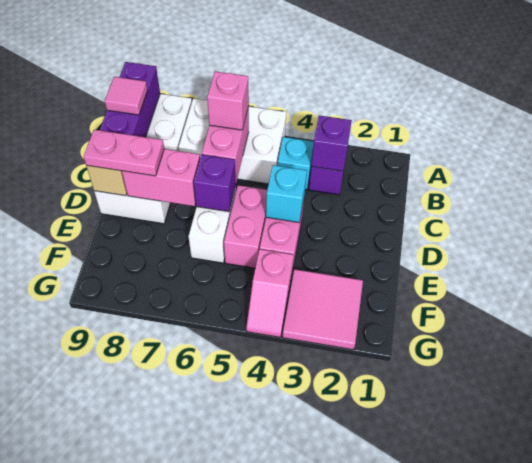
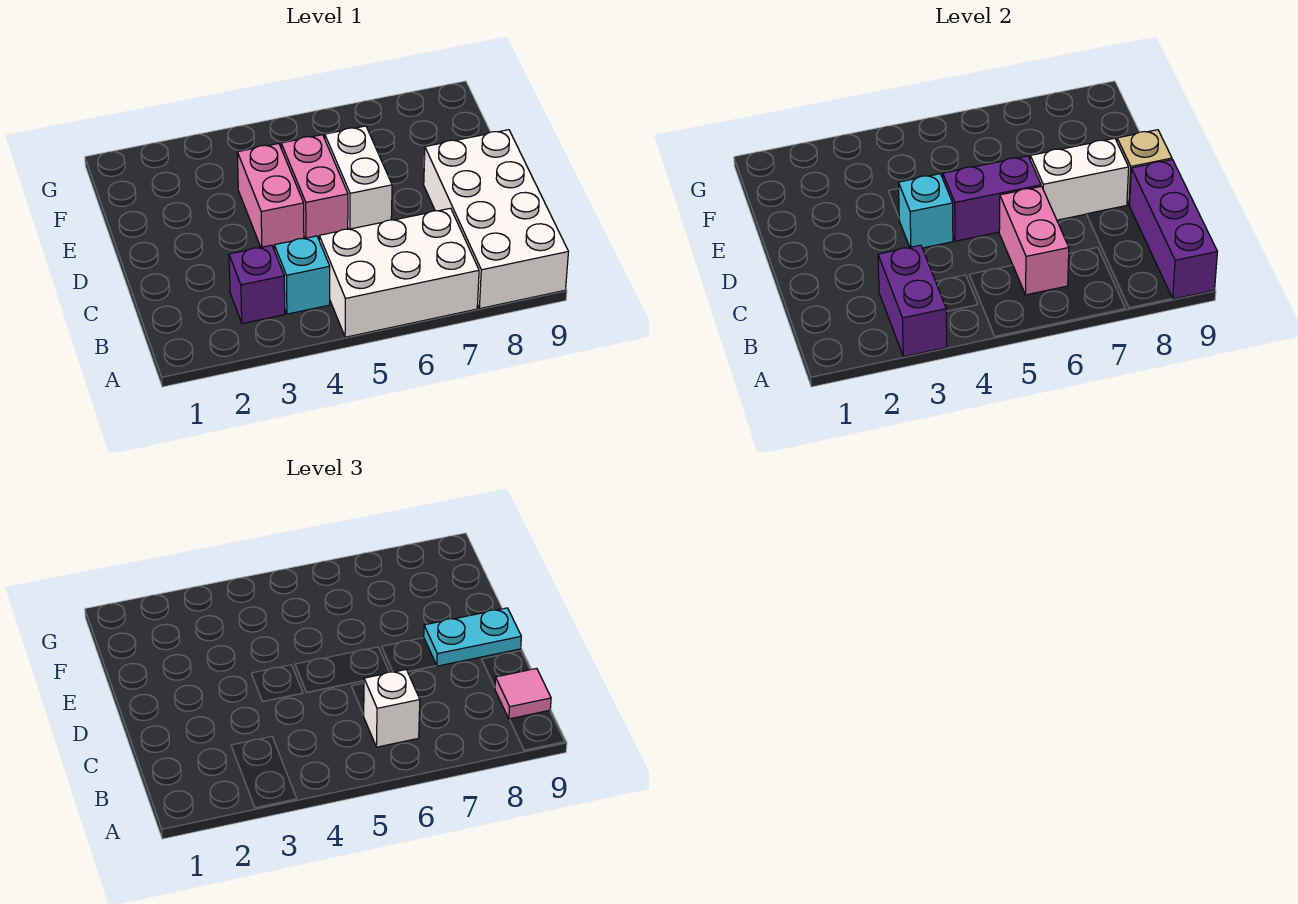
purple brick B3 level 2 -> purple brick A3:B3 level 2
pink brick B6 level 3 -> white brick B6 level 3
purple brick D6 level 2 -> purple brick D5:D6 level 2
pink brick D7:D8 level 2 -> white brick D7:D8 level 2
pink plate D8:D9 level 3 -> cyan plate D8:D9 level 3
pink tile F2:G3 level 1 -> none
pink slope F4:G4 level 1 top F -> none

